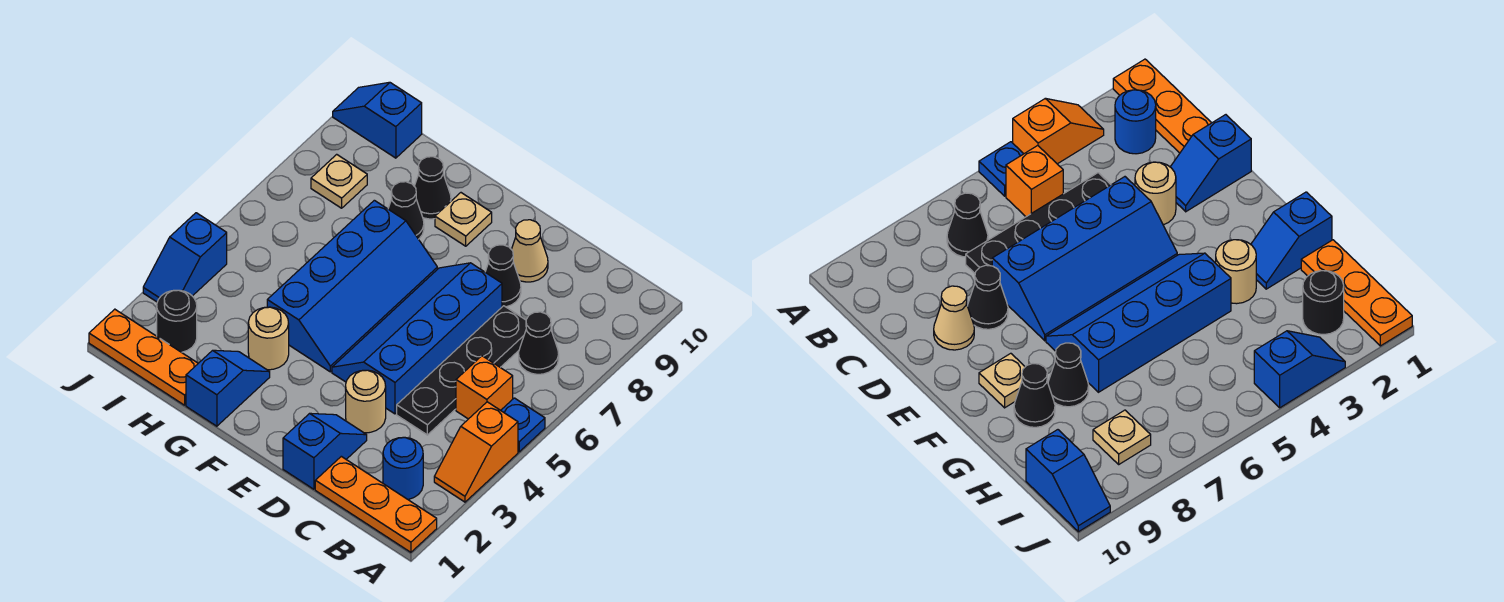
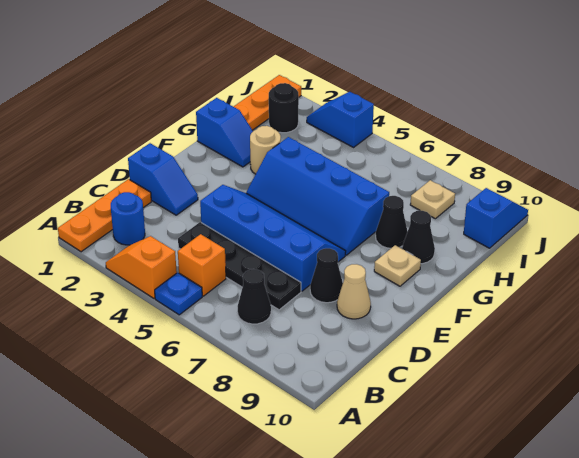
tan round brick D3 level 1 -> none

